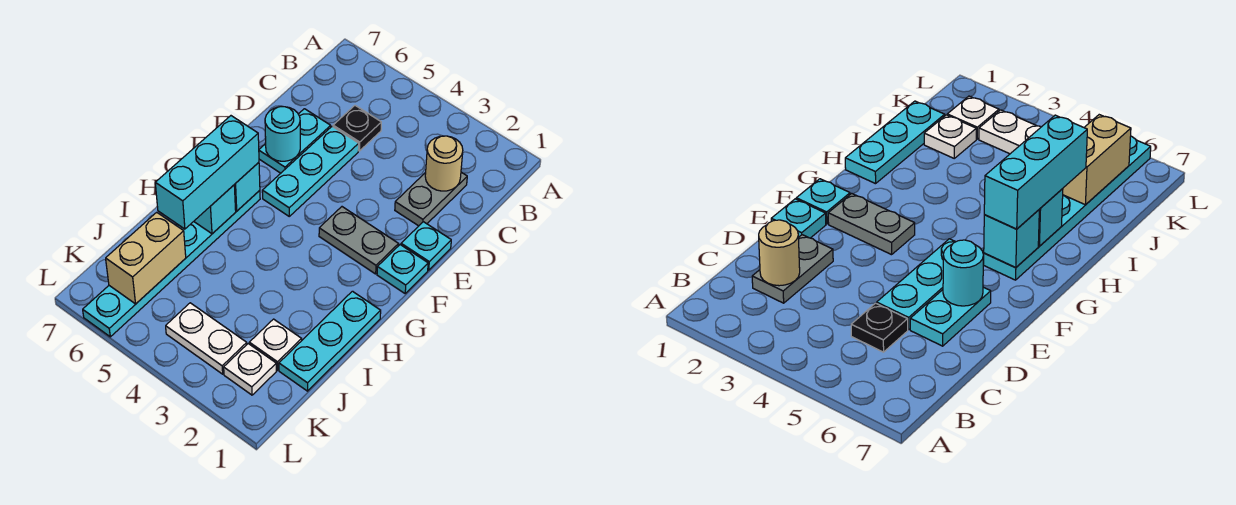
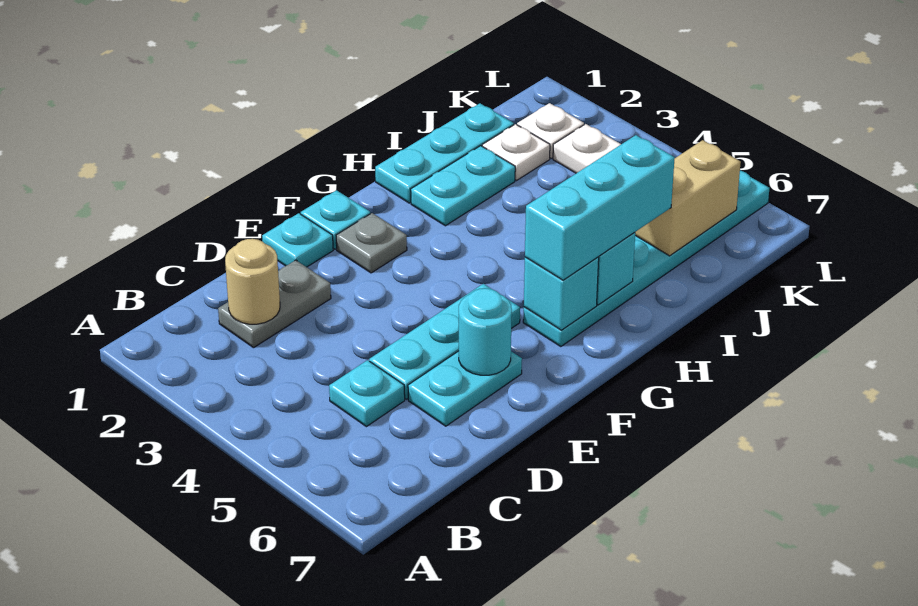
black plate C5 level 1 -> cyan plate C5 level 1
grey plate F2:F3 level 1 -> grey plate F2 level 1
none -> cyan plate H2:I2 level 1

